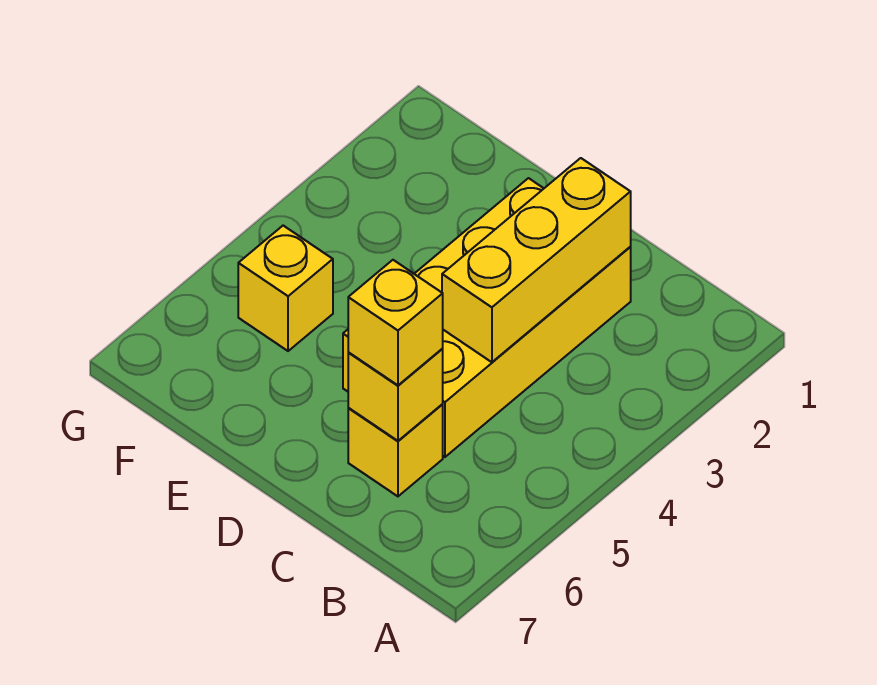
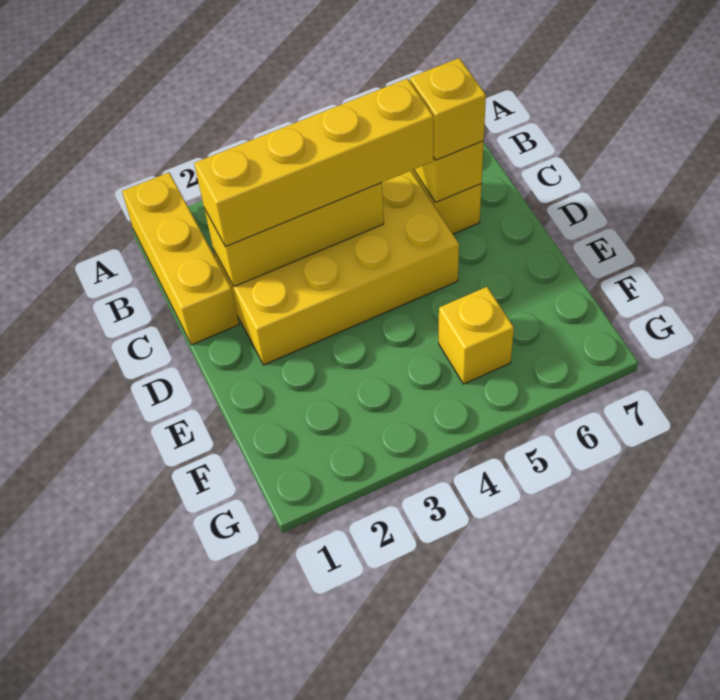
none -> yellow brick A1:C1 level 1
none -> yellow brick C2:C5 level 3

